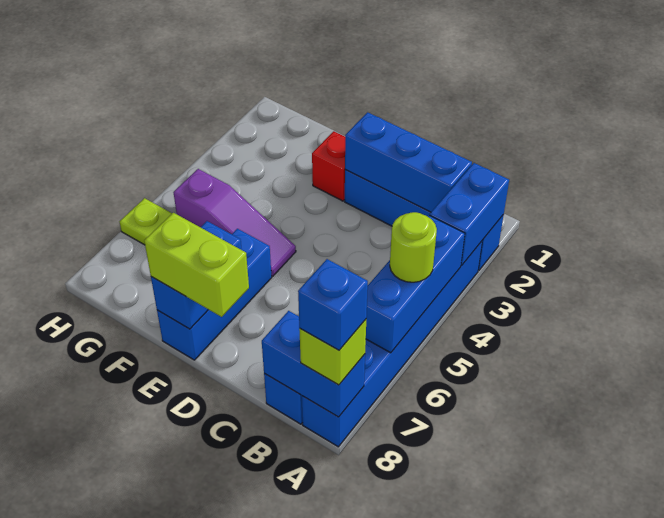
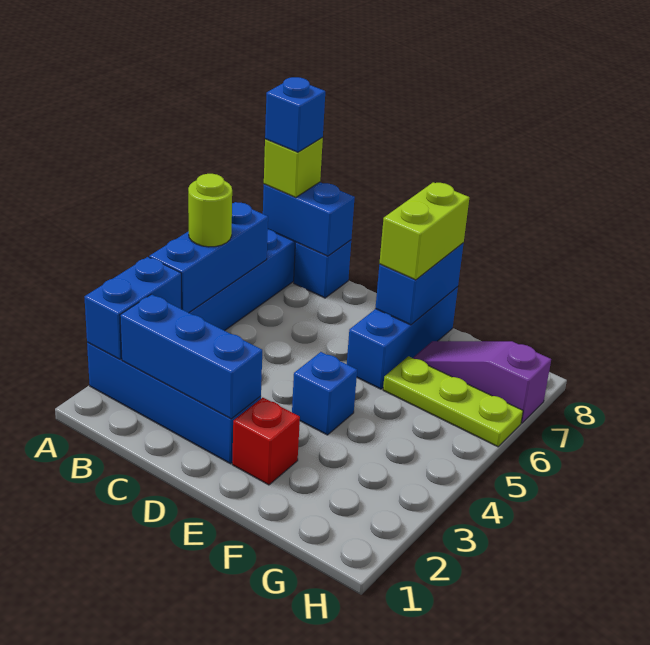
lime brick D8:E8 level 3 -> lime brick E7:E8 level 3
none -> blue brick E4 level 1
purple slope E5:G5 level 1 top G -> purple slope F7:H7 level 1 top H

